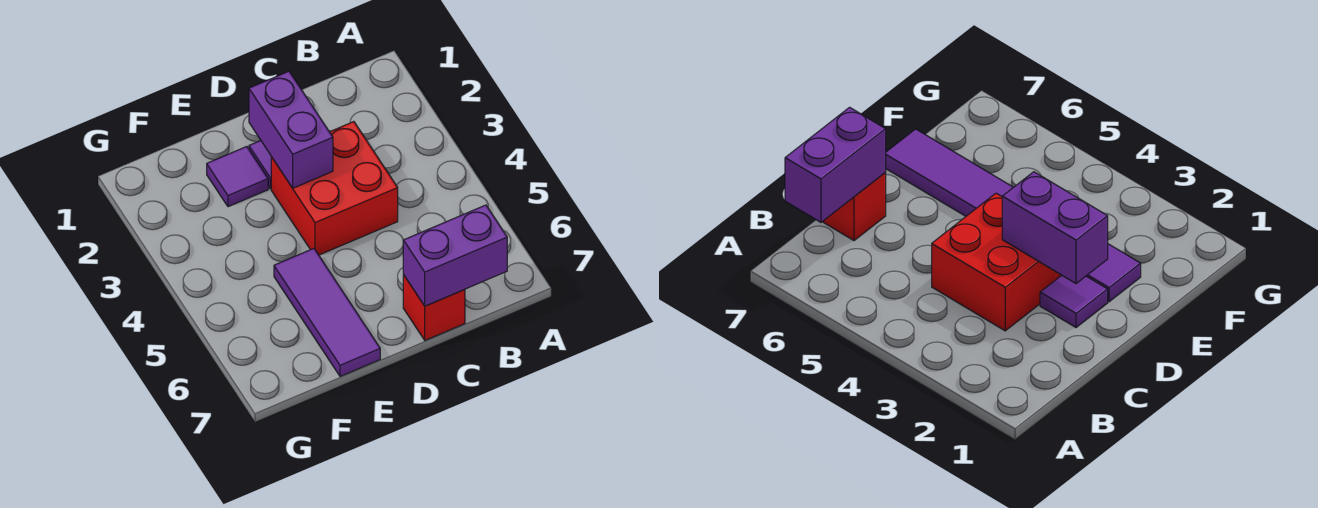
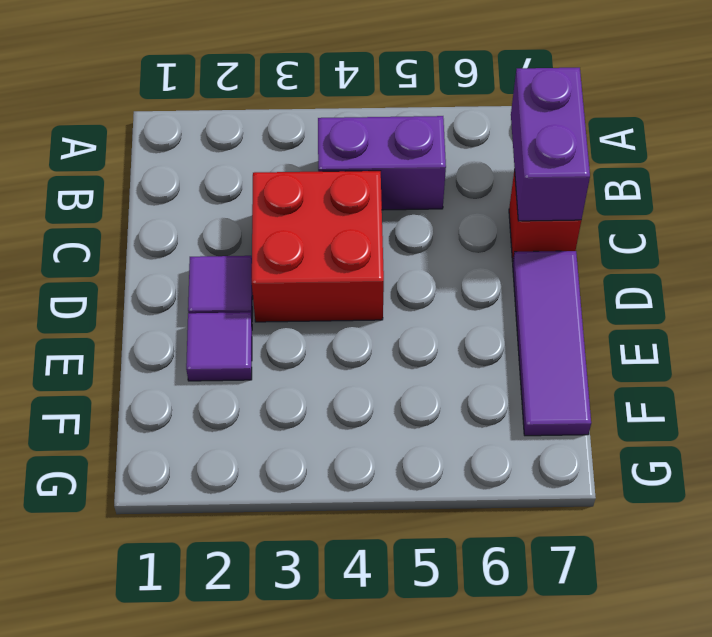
purple brick D2:D3 level 2 -> purple brick B4:B5 level 1
purple tile E5:E7 level 1 -> purple tile D7:F7 level 1

